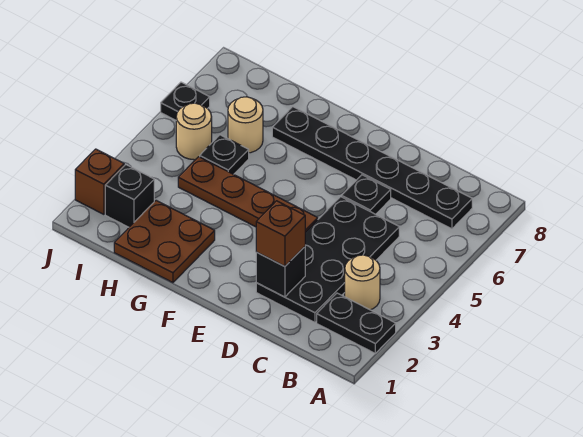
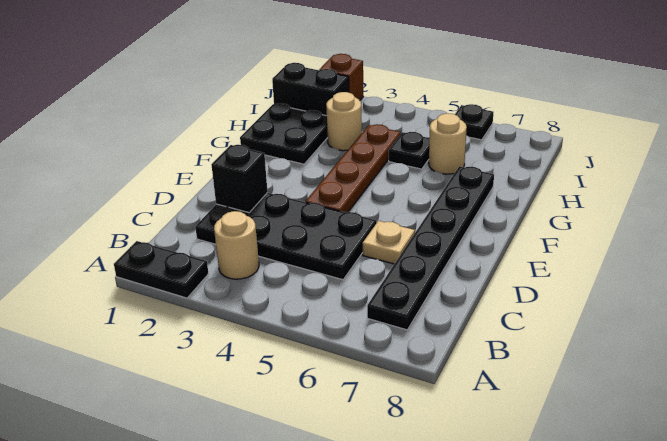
black plate A2:B2 level 1 -> black plate A1:A2 level 1
brown brick D2 level 3 -> none
black plate D6 level 1 -> tan plate D6 level 1
brown plate G1:H2 level 1 -> black plate G1:H2 level 1
black brick I2 level 1 -> black brick I1:I2 level 1
tan round brick I5 level 1 -> tan round brick H3 level 1

